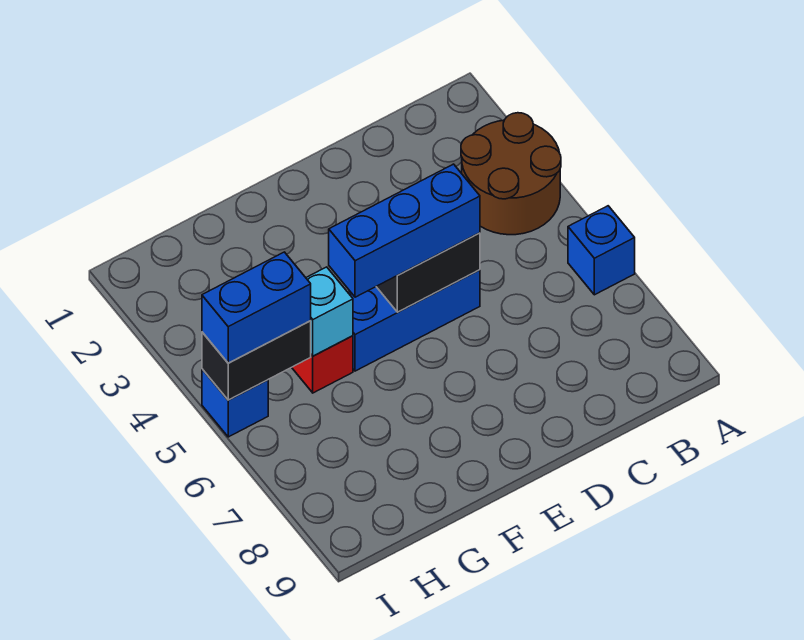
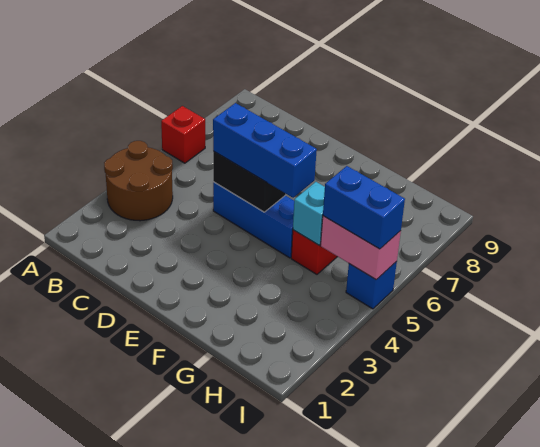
blue brick A6 level 1 -> red brick A6 level 1
black brick H5:I5 level 2 -> pink brick H5:I5 level 2

